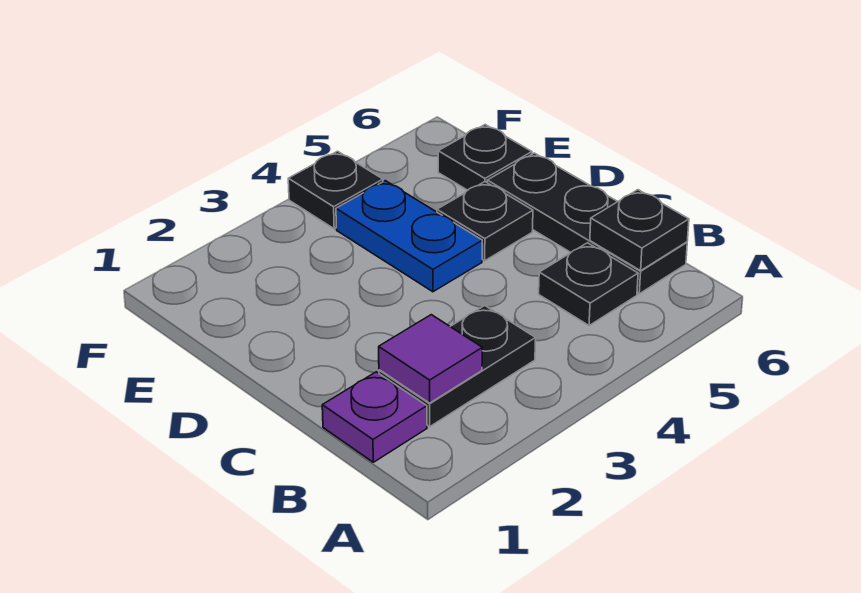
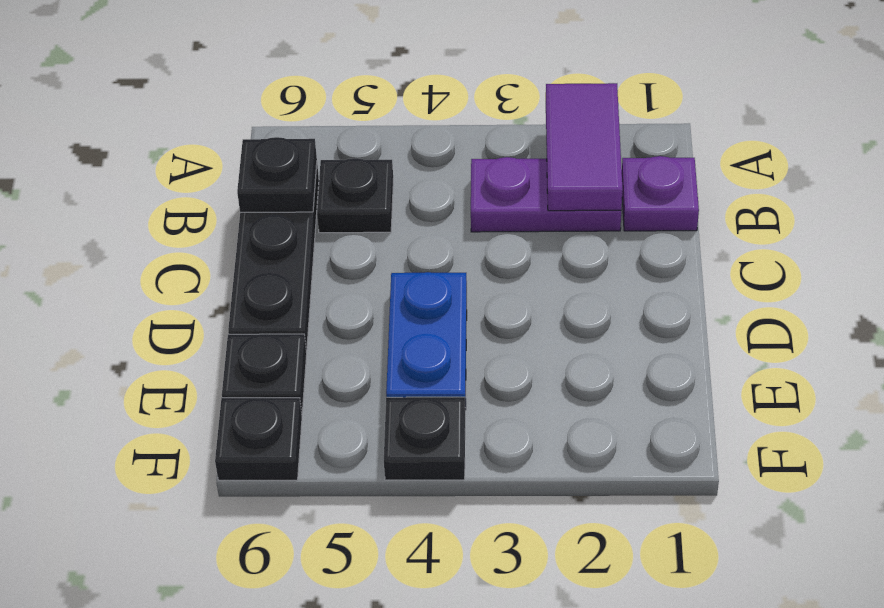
black plate B2:B3 level 1 -> purple plate B2:B3 level 1
purple tile B2 level 2 -> purple tile A2:B2 level 2
black plate D5 level 1 -> black plate F6 level 1

